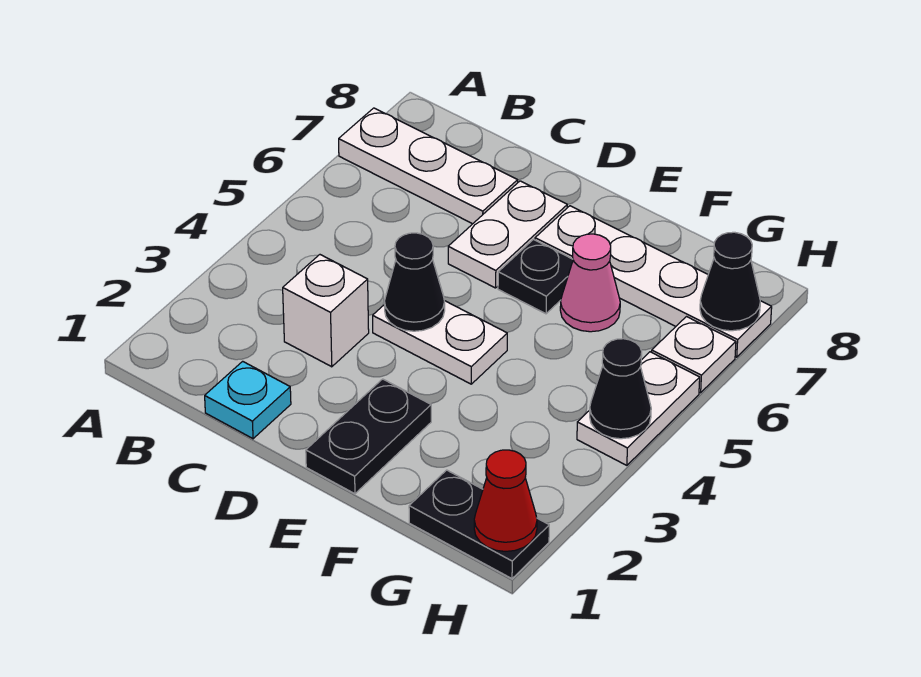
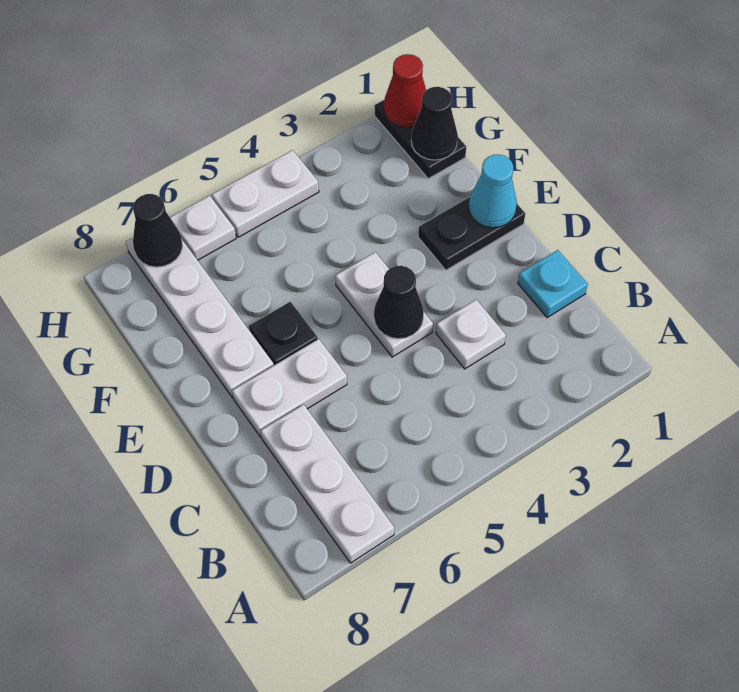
white brick C3 level 1 -> white plate C3 level 1
none -> cyan cone E1 level 2
pink cone F6 level 1 -> none
black cone H4 level 2 -> black cone G1 level 2

